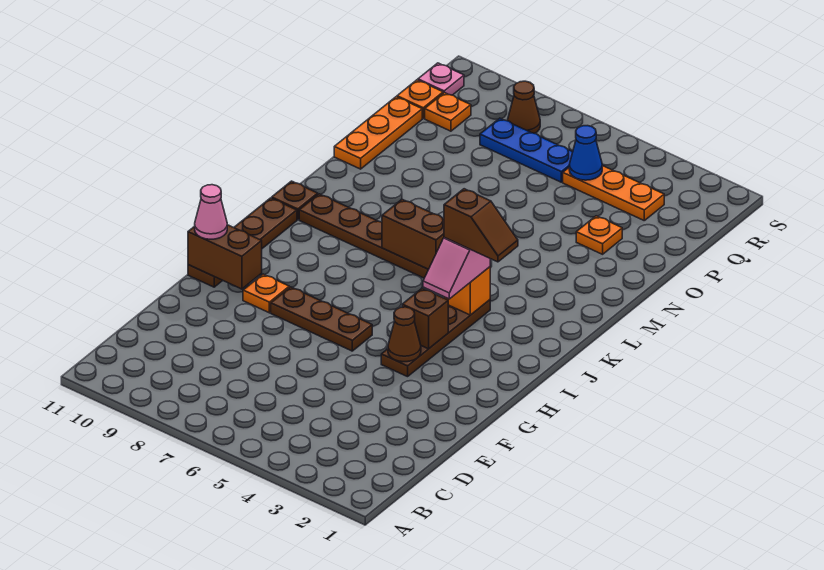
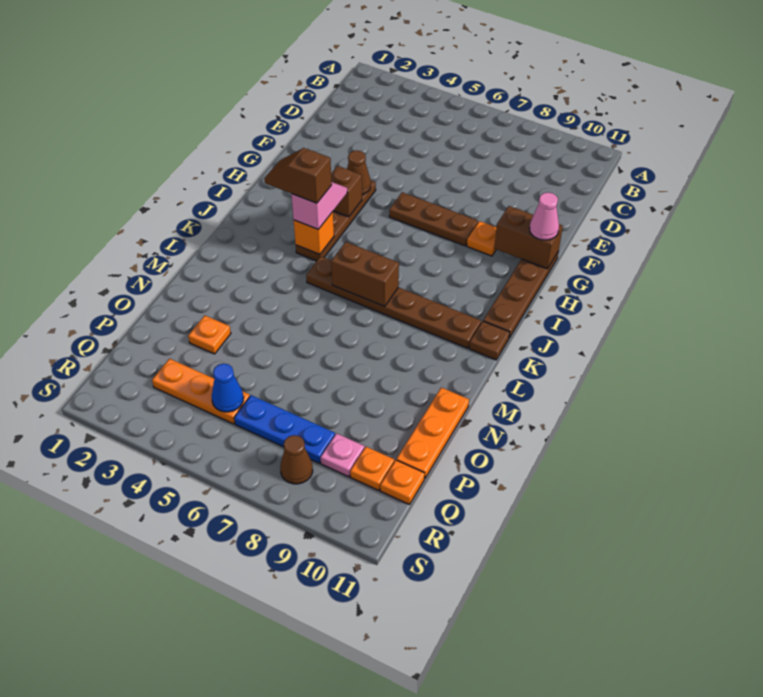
pink plate R11 level 1 -> pink plate Q9 level 1

